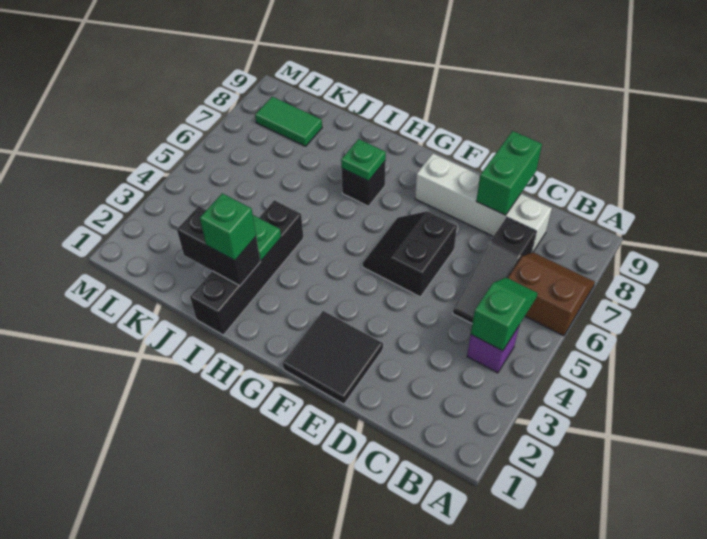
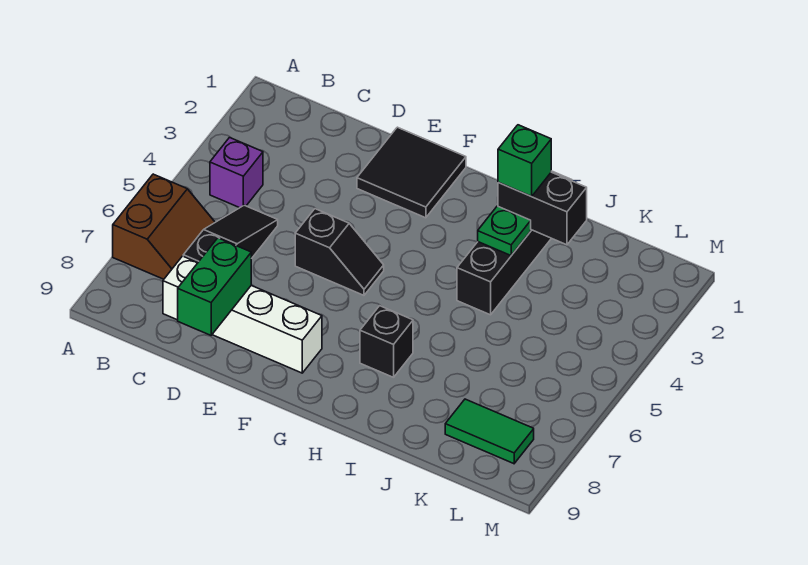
brown slope A6:B7 level 1 top 6 -> brown slope A6:B7 level 1 top A
green slope B4:B5 level 2 top 4 -> none
black slope E5:F6 level 1 top E -> black slope E5:F5 level 1 top E
green plate H7 level 2 -> none

